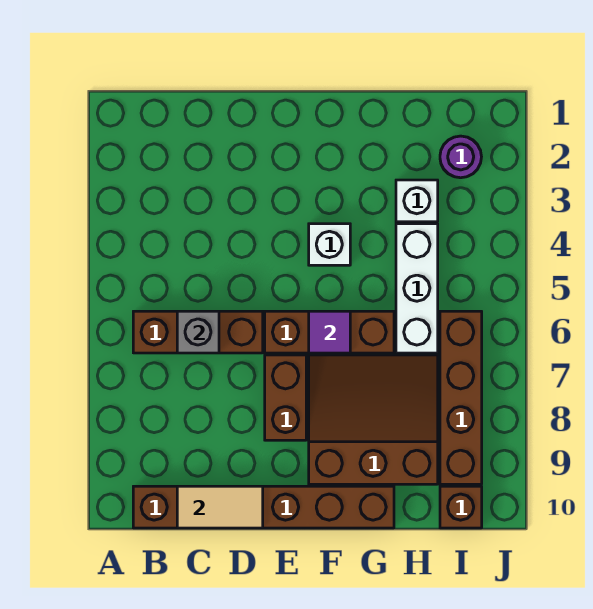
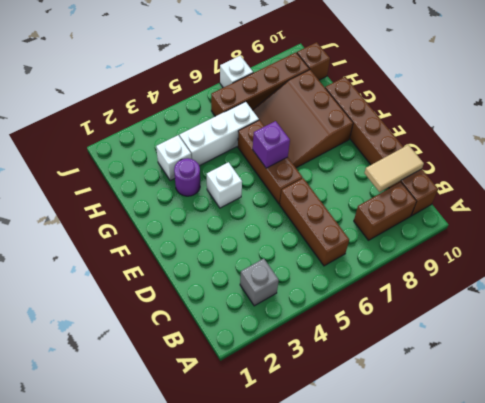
grey brick C6 level 2 -> grey brick B3 level 1
tan tile C10:D10 level 2 -> tan tile C9:C10 level 2
brown brick E7:E8 level 1 -> brown brick B8:B9 level 1
purple tile F6 level 2 -> purple brick F6 level 2
purple round brick I2 level 1 -> purple round brick G3 level 1
none -> white brick J7 level 1

